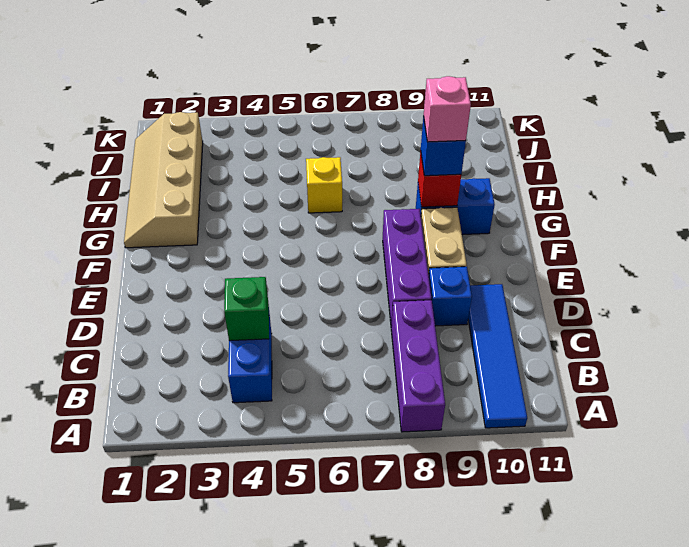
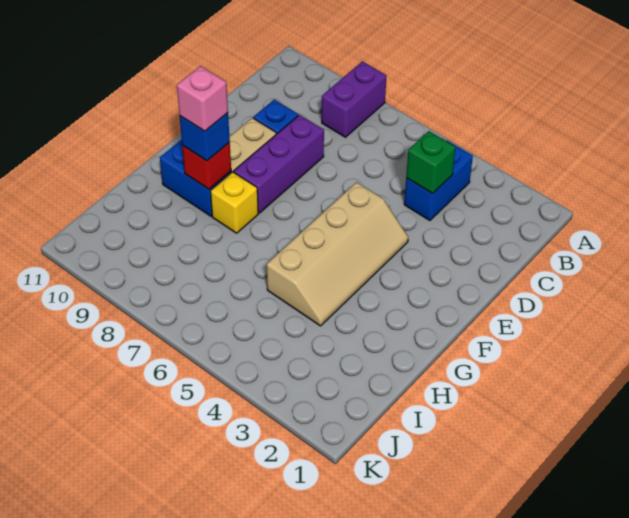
purple brick A8:C8 level 1 -> purple brick A8:B8 level 1
blue tile A10:D10 level 1 -> none
tan slope G1:J2 level 1 top 2 -> tan slope E4:H5 level 1 top 5
yellow brick H6 level 1 -> yellow brick G8 level 1

